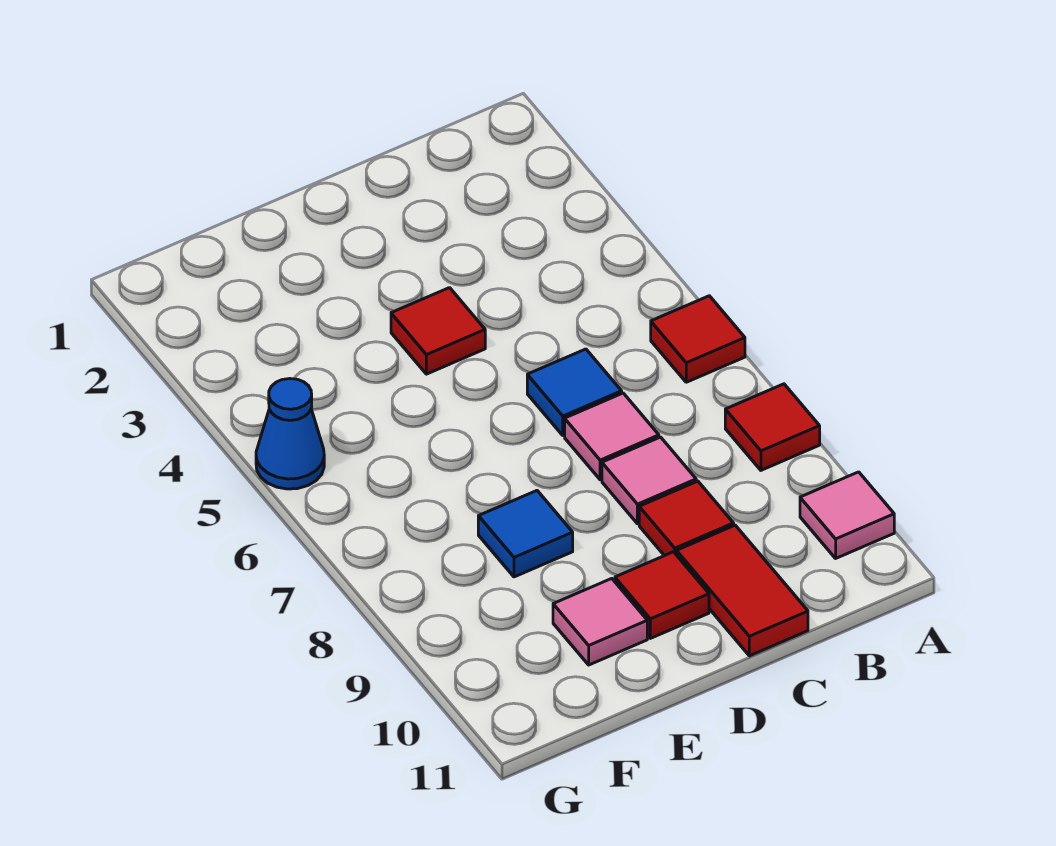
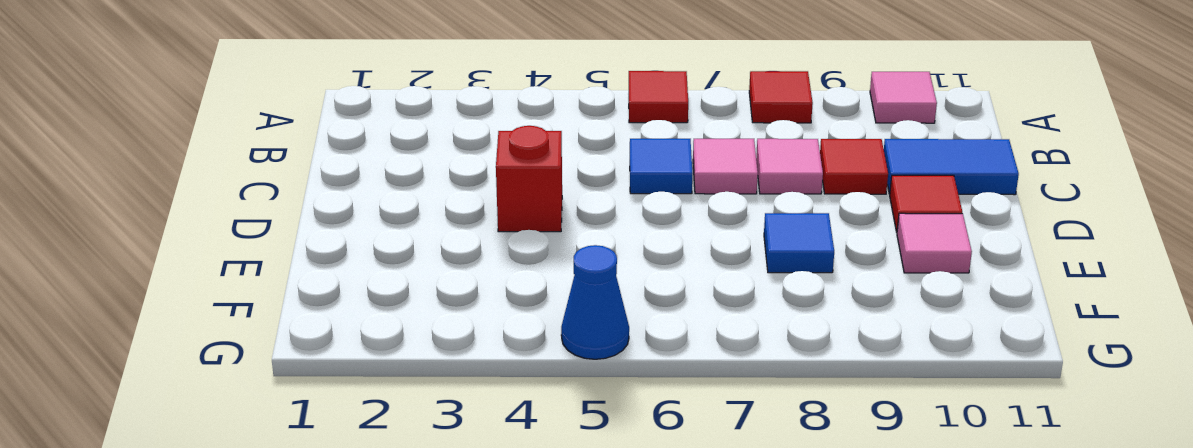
red tile C10:C11 level 1 -> blue tile C10:C11 level 1
red tile D4 level 1 -> red brick D4 level 1

